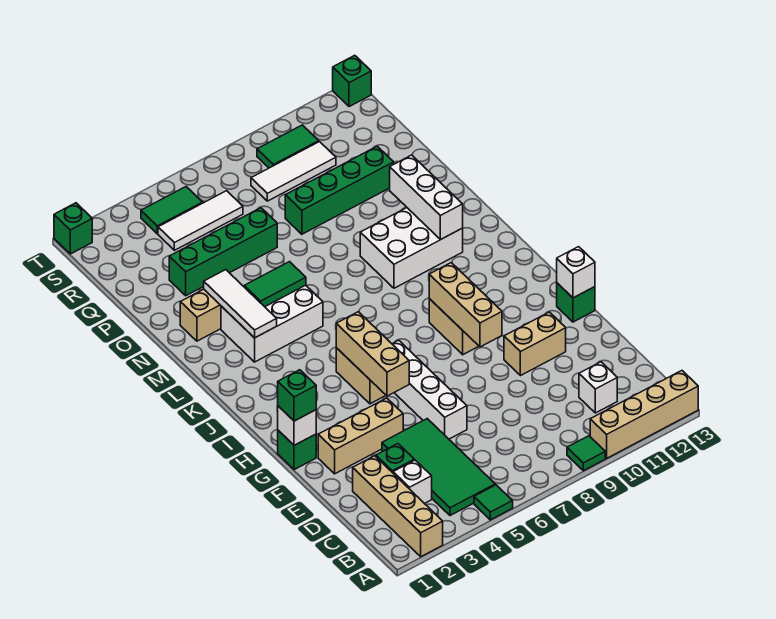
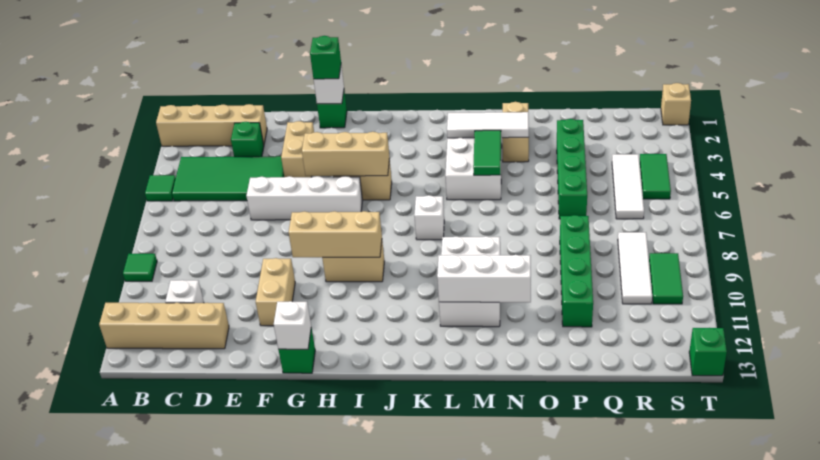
tan brick A10:A13 level 1 -> tan brick A12:D12 level 1
white brick C3 level 1 -> white brick K7 level 1
tan brick F2:F4 level 1 -> tan brick F3:F4 level 1
green brick T1 level 1 -> tan brick T1 level 1

